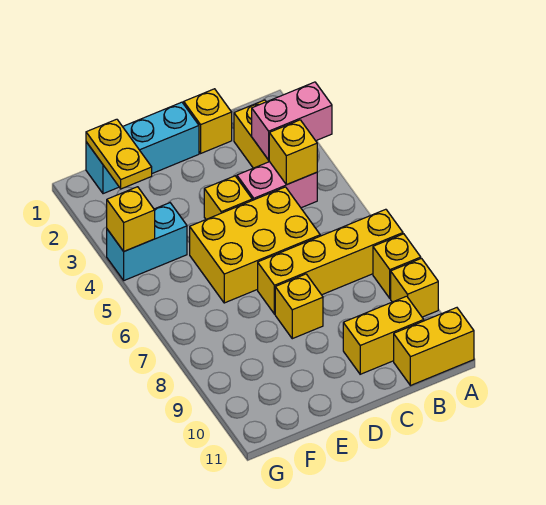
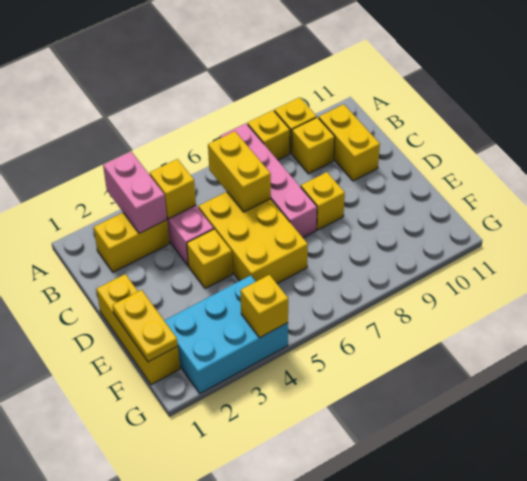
yellow brick A7:D7 level 1 -> pink brick A7:D7 level 1
yellow brick A11:B11 level 1 -> yellow brick B6:C6 level 2
yellow brick C1 level 1 -> yellow brick B9 level 1
cyan brick D1:F1 level 1 -> yellow brick D1:F1 level 1
yellow plate F1:F2 level 2 -> yellow plate E1:F1 level 2
cyan brick F4:G4 level 1 -> cyan brick F2:G4 level 1

